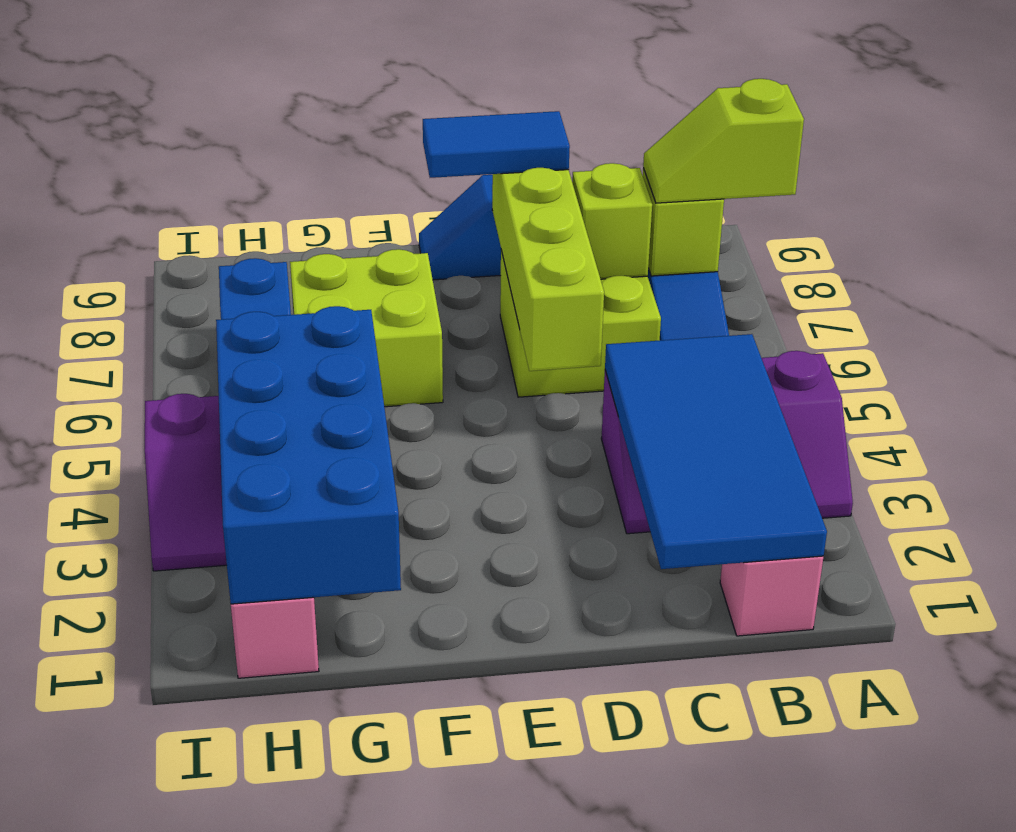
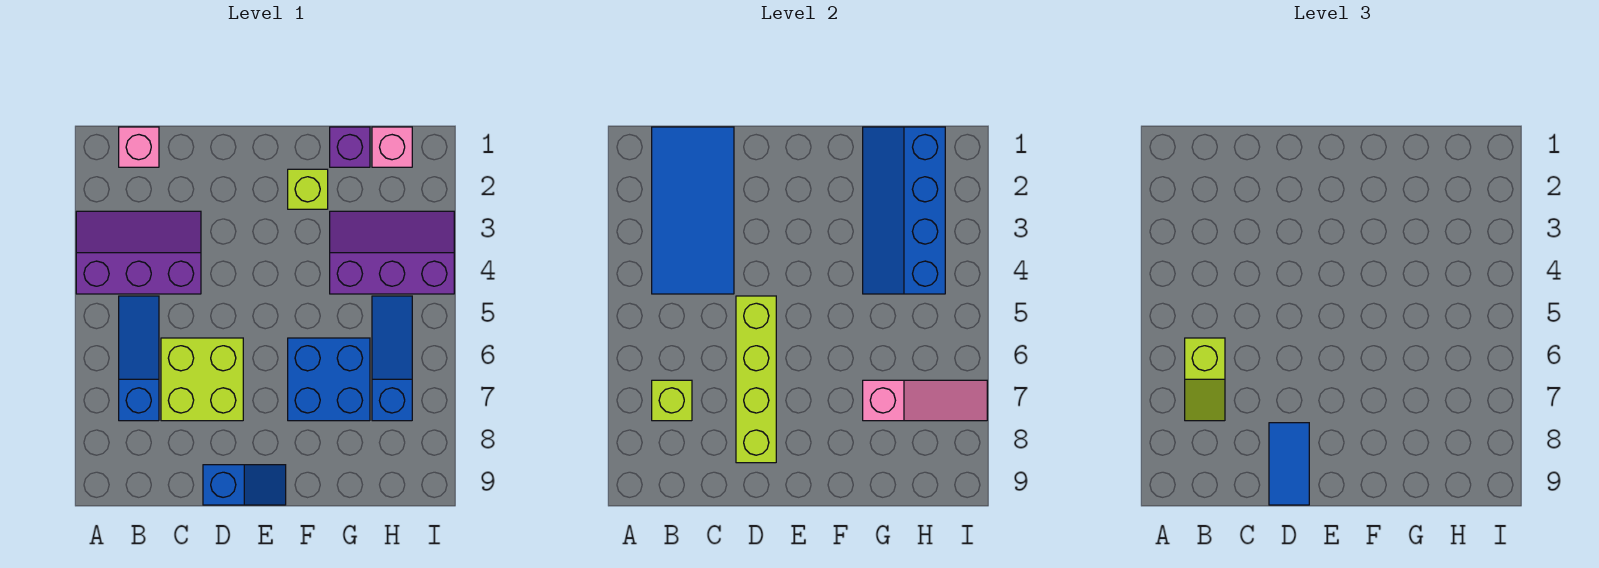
lime slope A7:B7 level 3 top A -> lime slope B6:B7 level 3 top 6
lime brick C7 level 2 -> lime brick F2 level 1
blue tile D8:E8 level 3 -> blue tile D8:D9 level 3
lime brick F6:G7 level 1 -> blue brick F6:G7 level 1
none -> purple brick G1 level 1
blue brick G1:H4 level 2 -> blue slope G1:H4 level 2 top H
none -> pink slope G7:I7 level 2 top G

